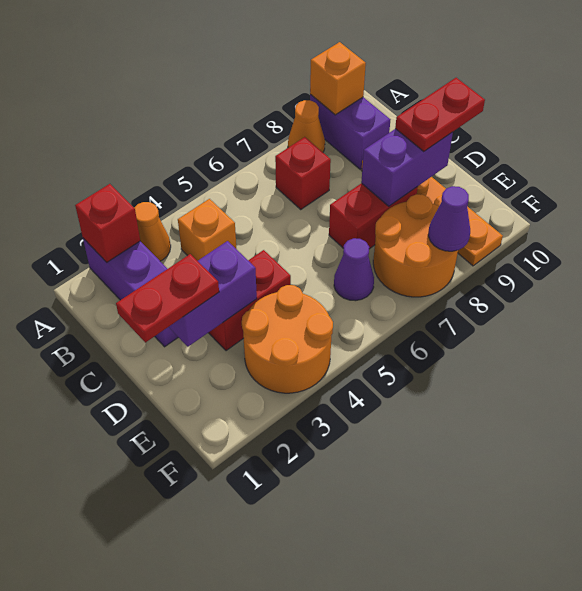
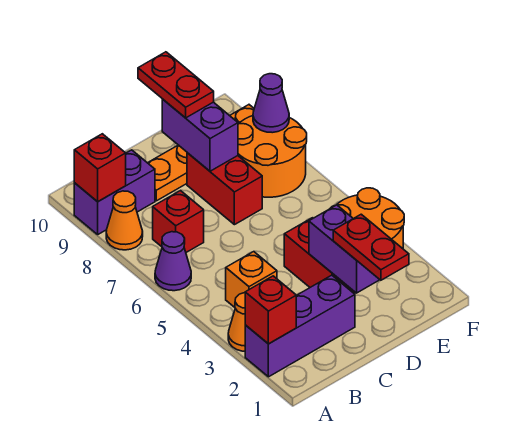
orange brick A9 level 2 -> red brick A9 level 2
purple cone E6 level 1 -> purple cone A6 level 1

